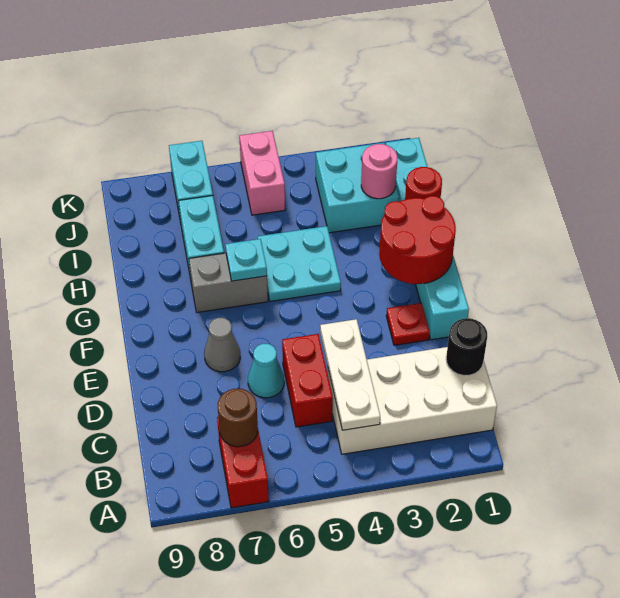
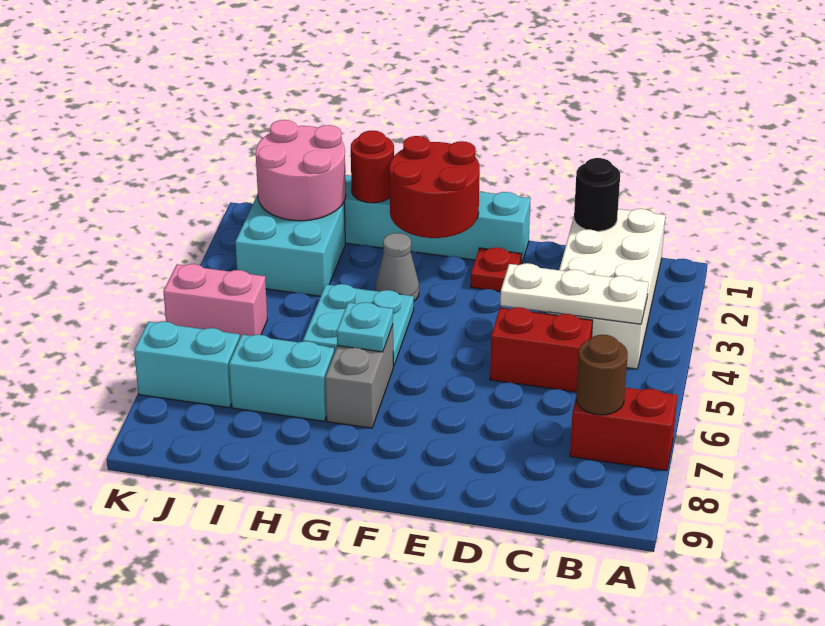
cyan cone D6 level 1 -> none
grey cone E7 level 1 -> grey cone G3 level 1
pink round brick I2 level 2 -> pink round brick I1:J2 level 2

